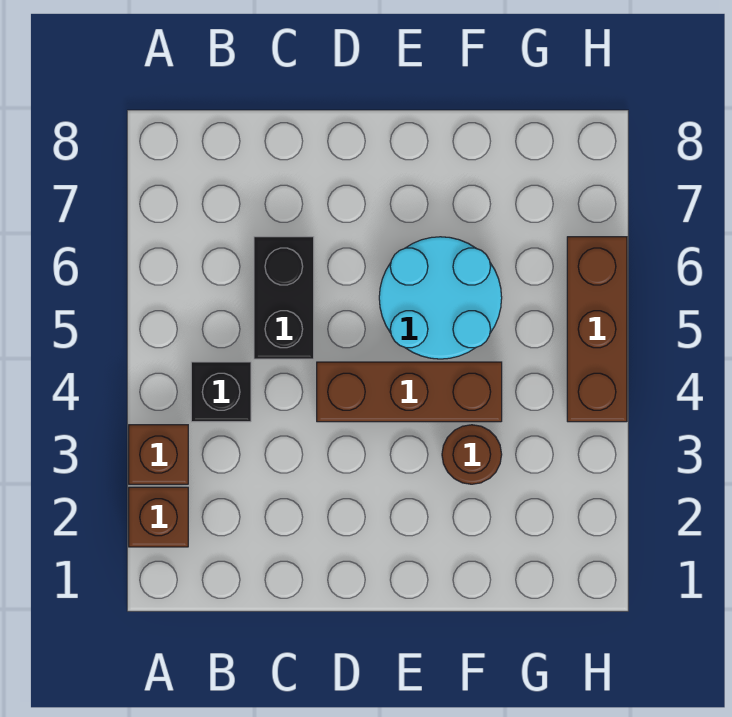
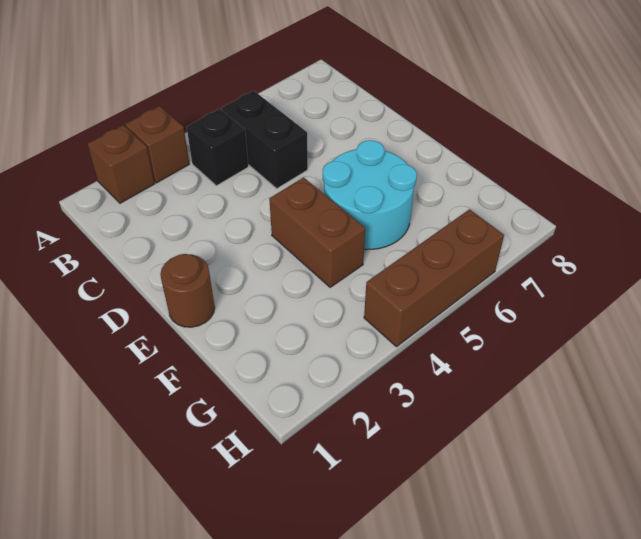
black brick C5:C6 level 1 -> black brick B5:C5 level 1
brown brick D4:F4 level 1 -> brown brick E4:F4 level 1
brown round brick F3 level 1 -> brown round brick E1 level 1

